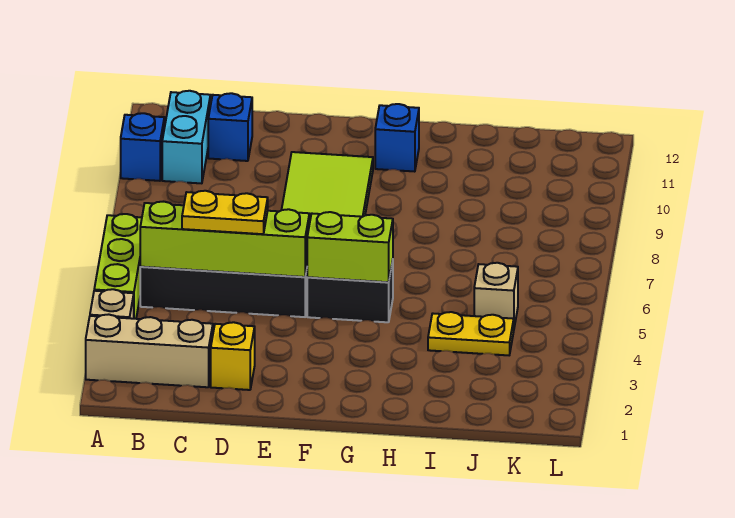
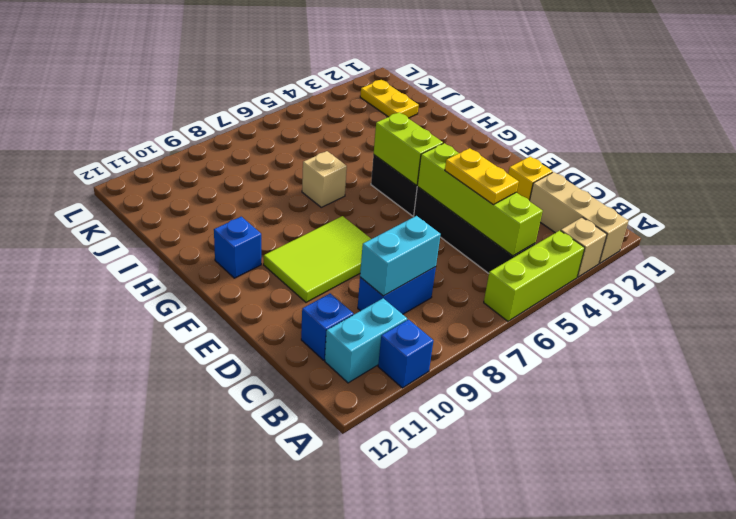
none -> blue brick C8:C9 level 1
none -> cyan brick C8:C9 level 2
yellow plate I4:J4 level 1 -> yellow plate J2:K2 level 1
tan brick J5 level 1 -> tan brick H7 level 1

